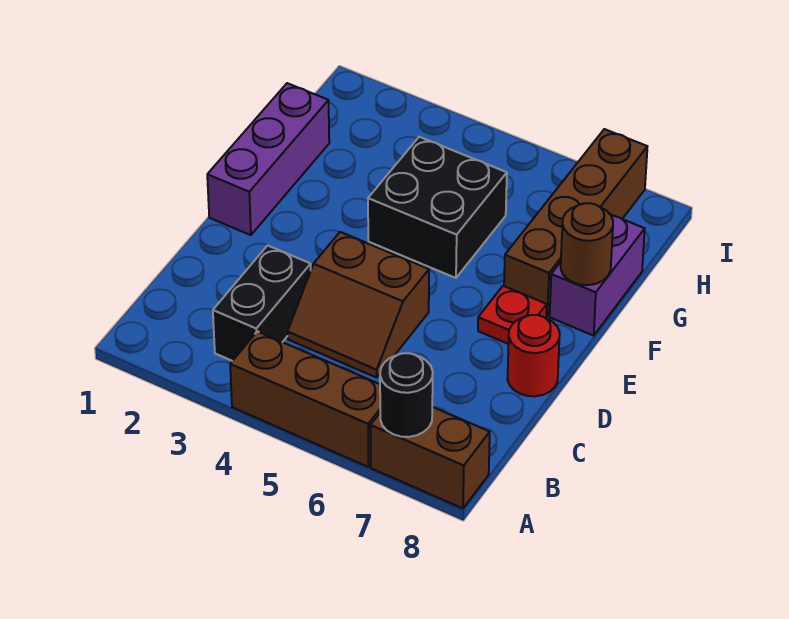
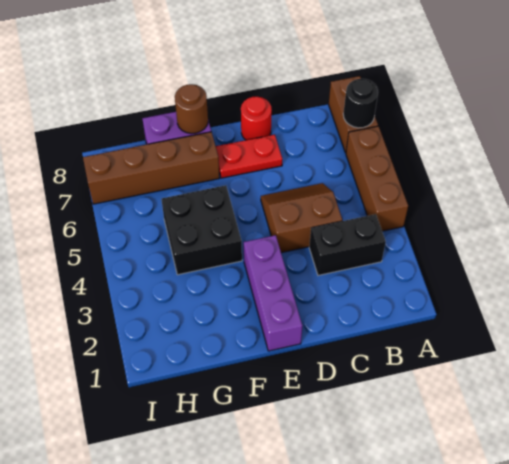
brown slope C4:D5 level 1 top D -> brown slope C4:D5 level 1 top 4
purple brick E1:G1 level 1 -> purple brick E1:E3 level 1
red plate E7 level 1 -> red plate D7:E7 level 1

